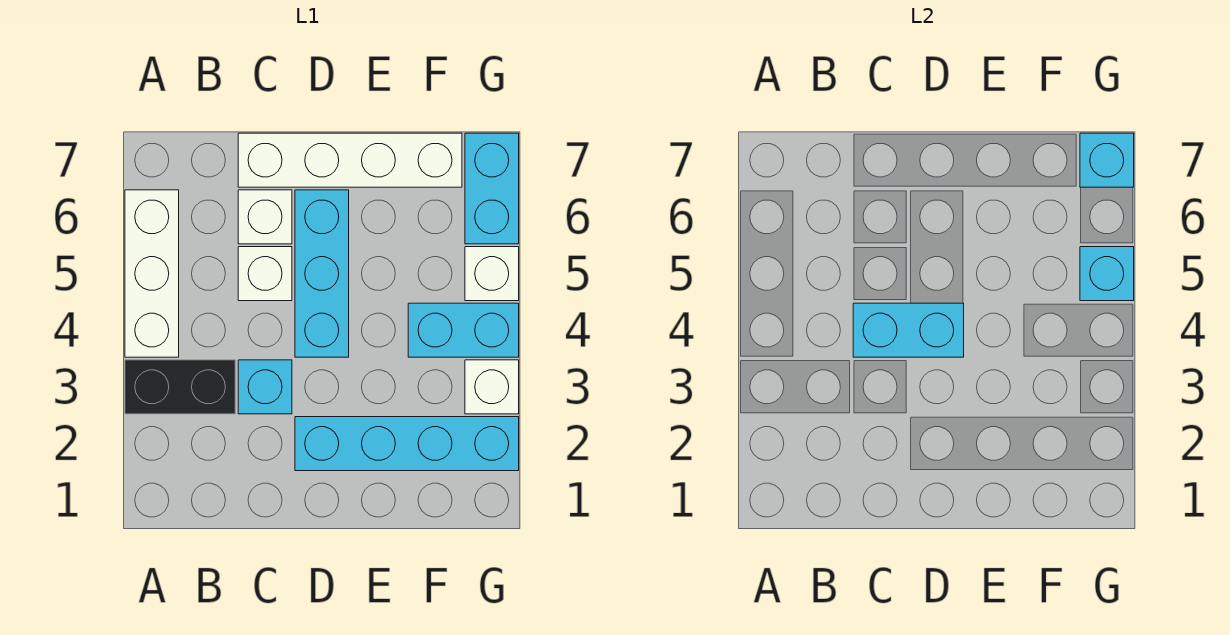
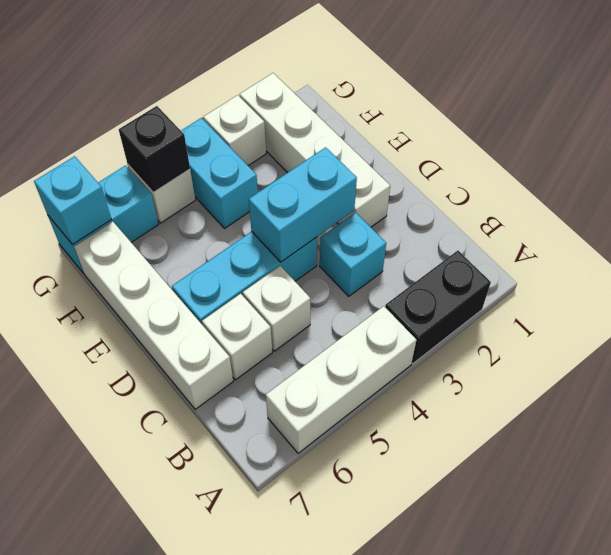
black brick A3:B3 level 1 -> black brick A2:A3 level 1
cyan brick C4:D4 level 2 -> cyan brick D3:D4 level 2
cyan brick D2:G2 level 1 -> white brick D2:G2 level 1
cyan brick G5 level 2 -> black brick G5 level 2

